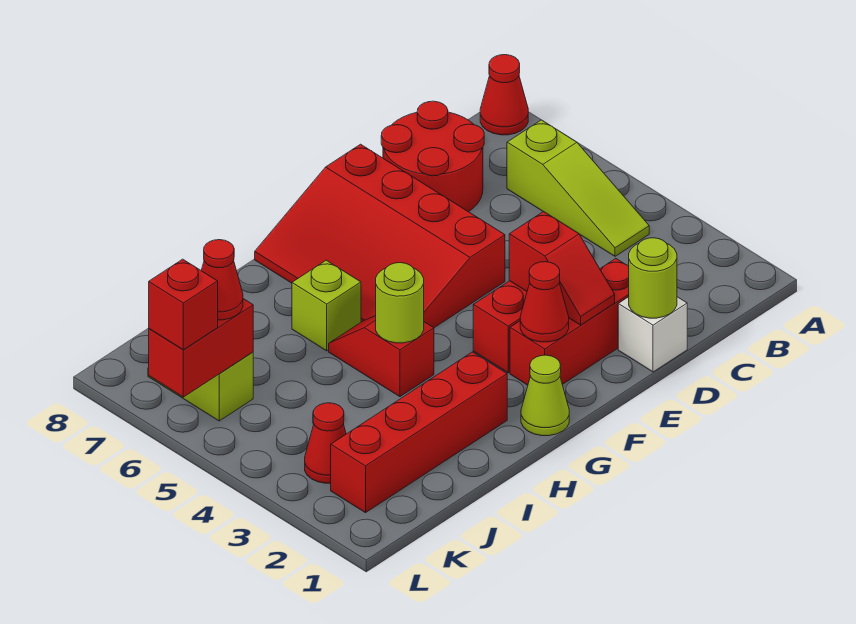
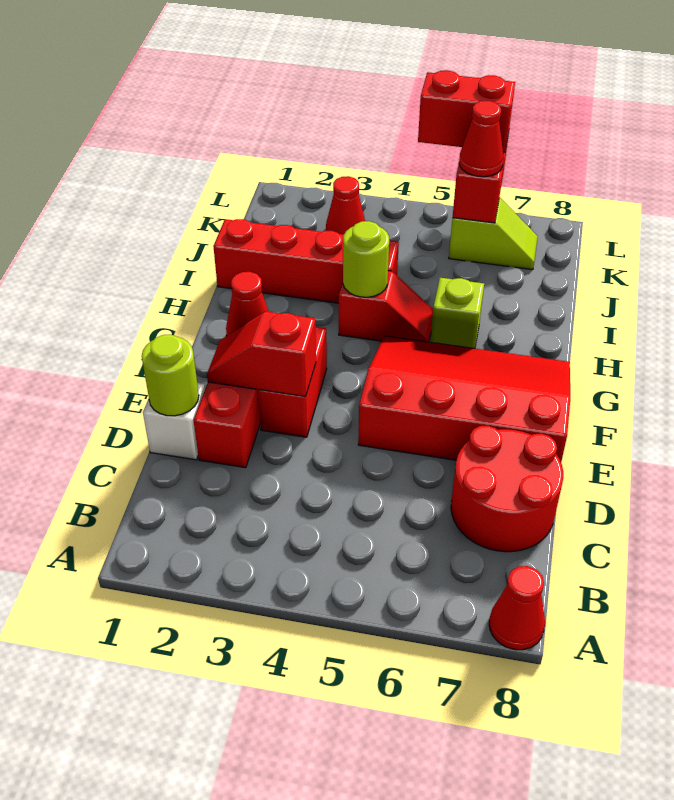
lime slope B4:B6 level 1 top 6 -> none
lime cone G1 level 1 -> none
red brick H2:K2 level 1 -> red brick I1:I4 level 1
red brick L6 level 3 -> red brick L5:L6 level 3

